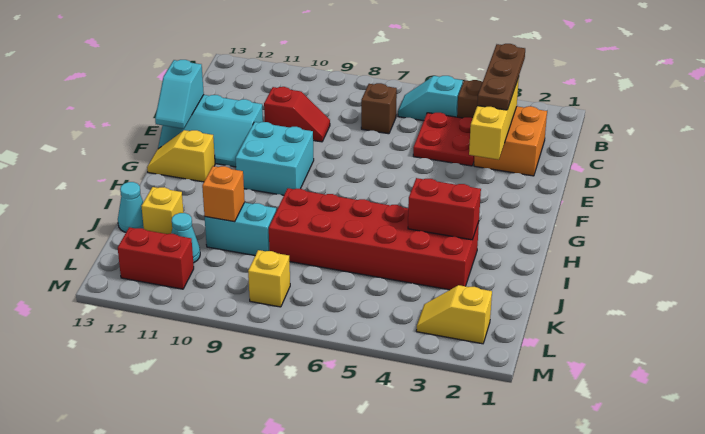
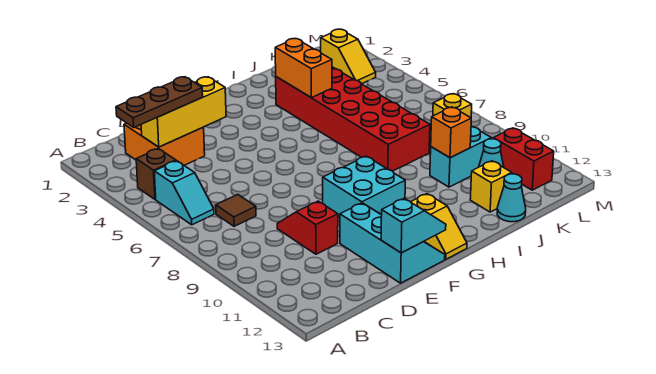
red plate C4:D5 level 1 -> none
brown brick C7 level 1 -> brown tile C7 level 1
red brick I3:I4 level 2 -> orange brick I3:I4 level 2
cyan brick J9:J10 level 1 -> cyan brick J10:K10 level 1

